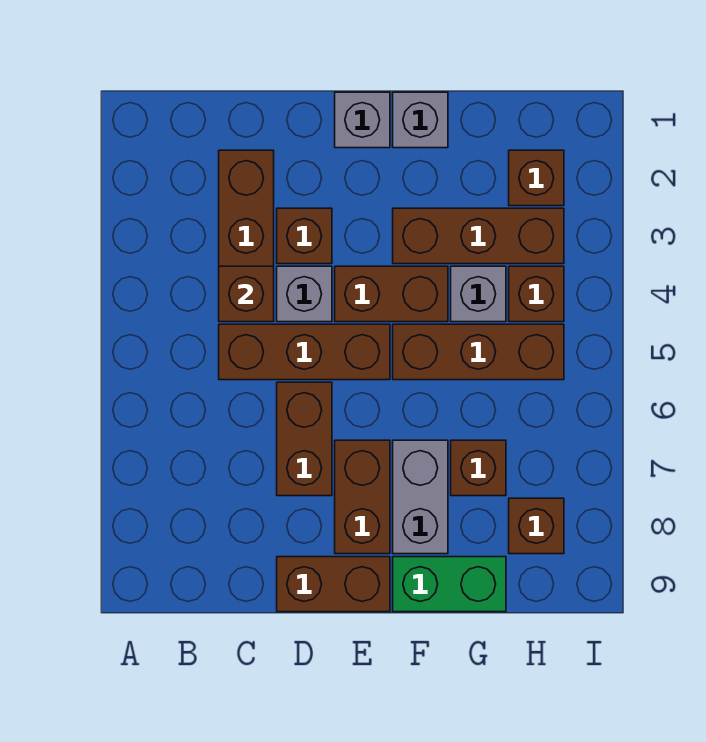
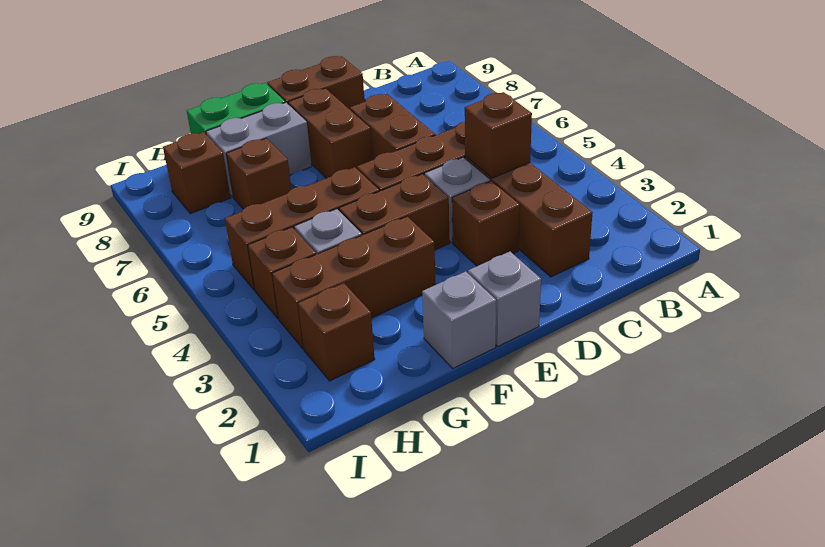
grey brick F7:F8 level 1 -> grey brick F8:G8 level 1

